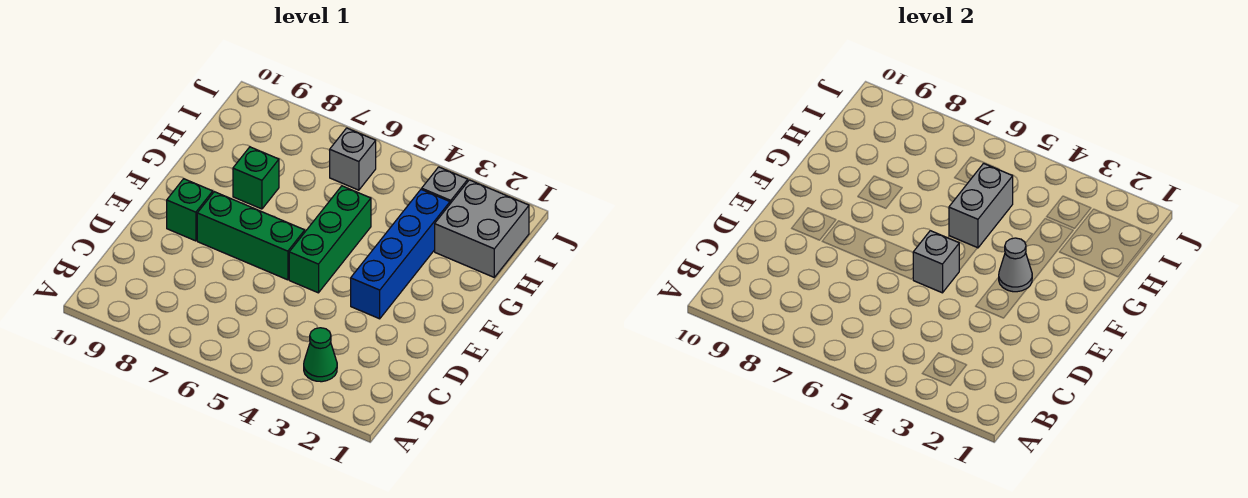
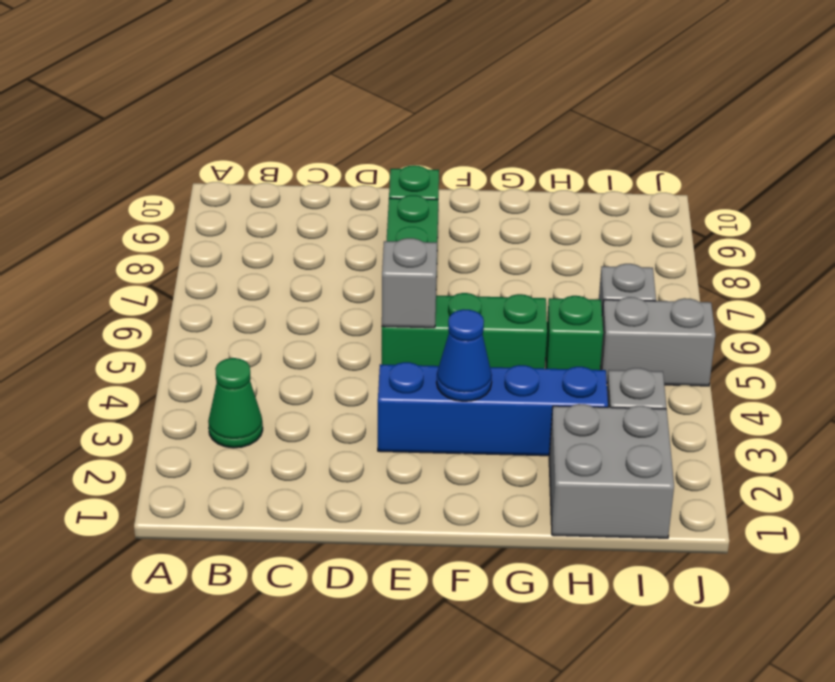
grey cone F3 level 2 -> blue cone F3 level 2
grey brick G5:H5 level 2 -> grey brick I5:J5 level 1
green brick G8 level 1 -> green brick H5 level 1

